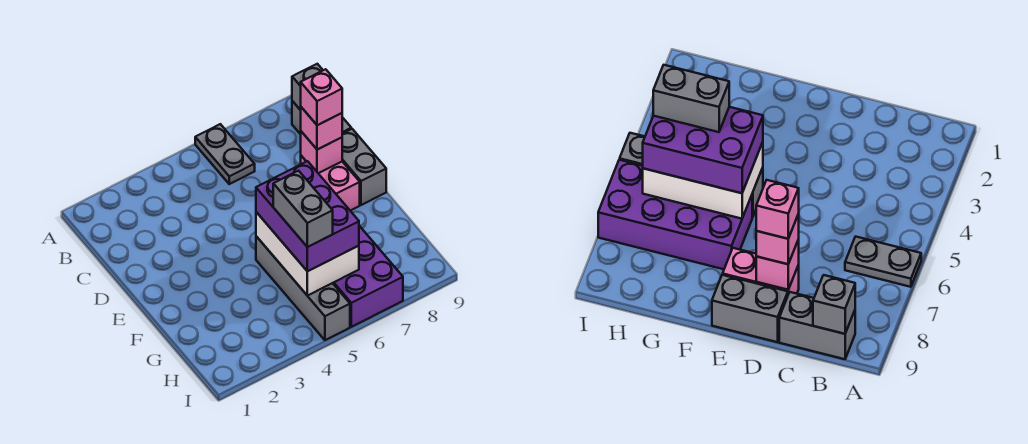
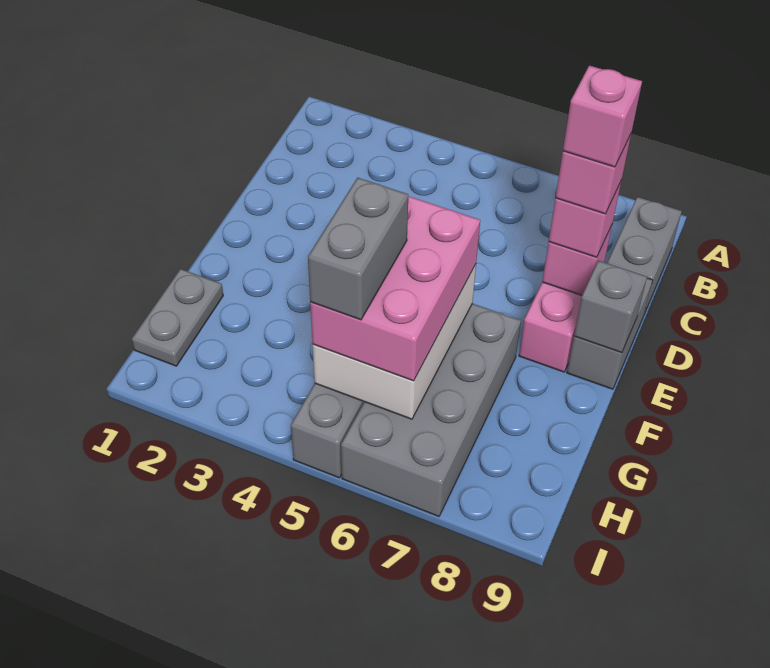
grey plate A6:B6 level 1 -> grey plate G1:H1 level 1
grey brick B9 level 2 -> grey brick E9 level 2
none -> pink brick D8 level 5
purple brick F5:H6 level 3 -> pink brick F5:H6 level 3
purple brick F6:I7 level 1 -> grey brick F6:I7 level 1

